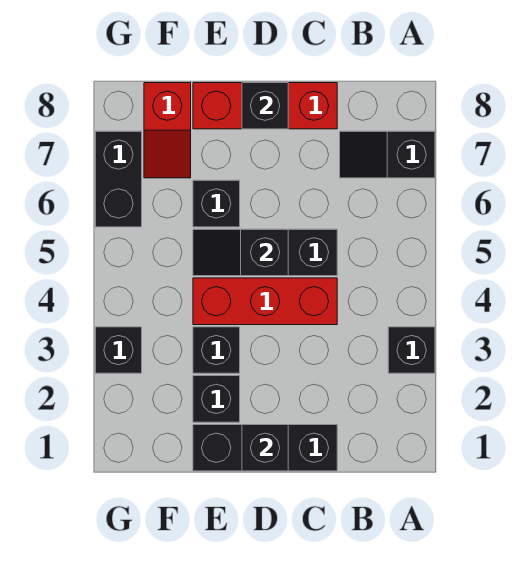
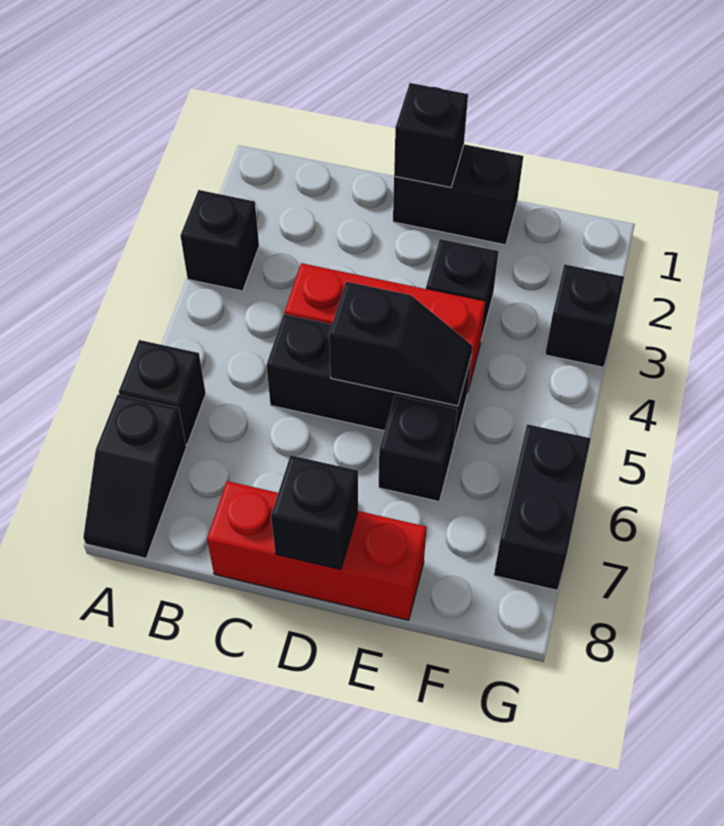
black slope A7:B7 level 1 top A -> black slope A7:A8 level 1 top 7
black brick C1:E1 level 1 -> black brick D1:E1 level 1
black brick E2 level 1 -> black brick A6 level 1
red slope F7:F8 level 1 top 8 -> none

